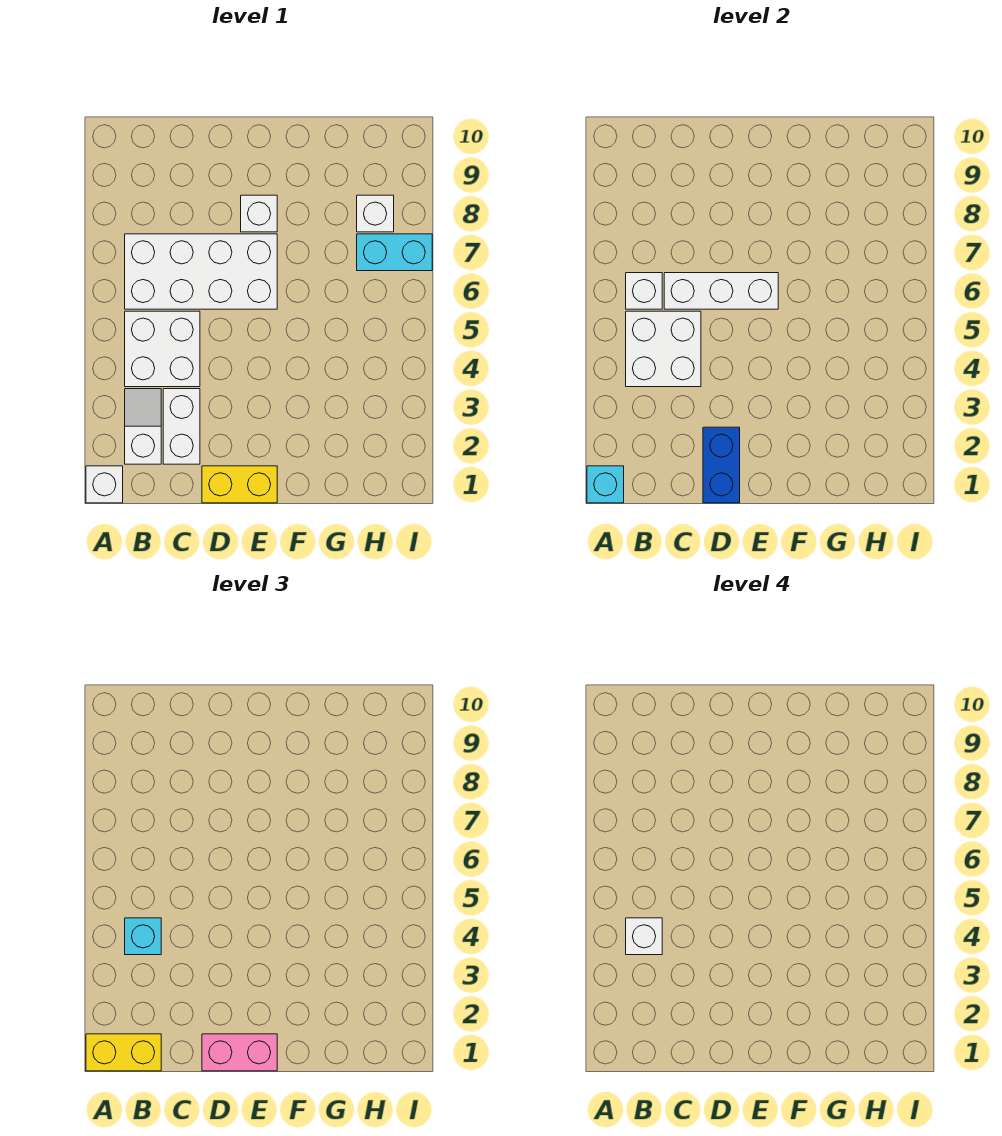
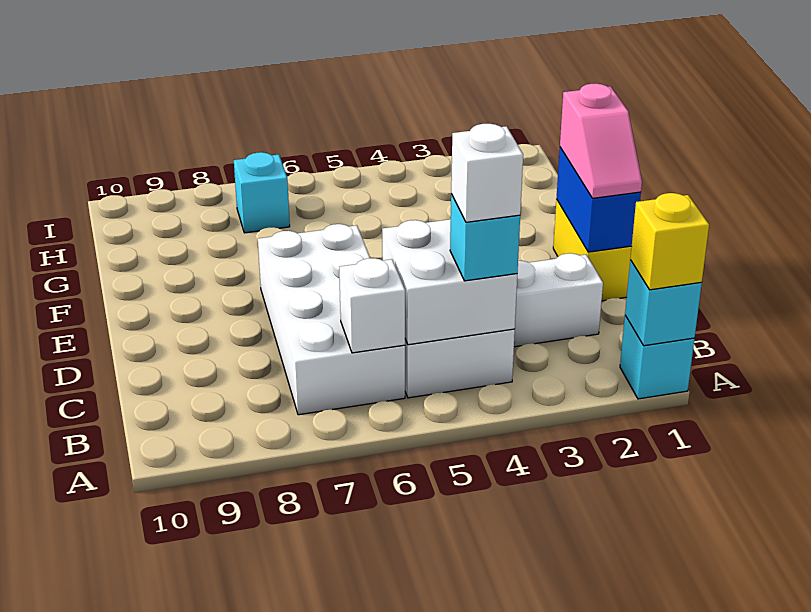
white brick A1 level 1 -> cyan brick A1 level 1
yellow brick A1:B1 level 3 -> yellow brick A1 level 3
white slope B2:B3 level 1 top 2 -> none
white brick C6:E6 level 2 -> none
blue brick D1:D2 level 2 -> blue brick D1:E1 level 2
pink brick D1:E1 level 3 -> pink slope D1:E1 level 3 top E
white brick E8 level 1 -> none
cyan brick H7:I7 level 1 -> cyan brick H7 level 1
white brick H8 level 1 -> none

